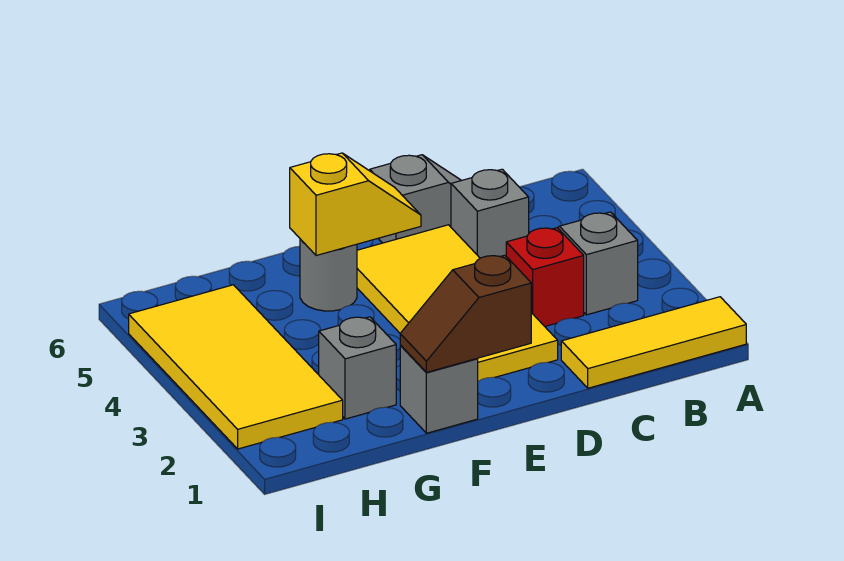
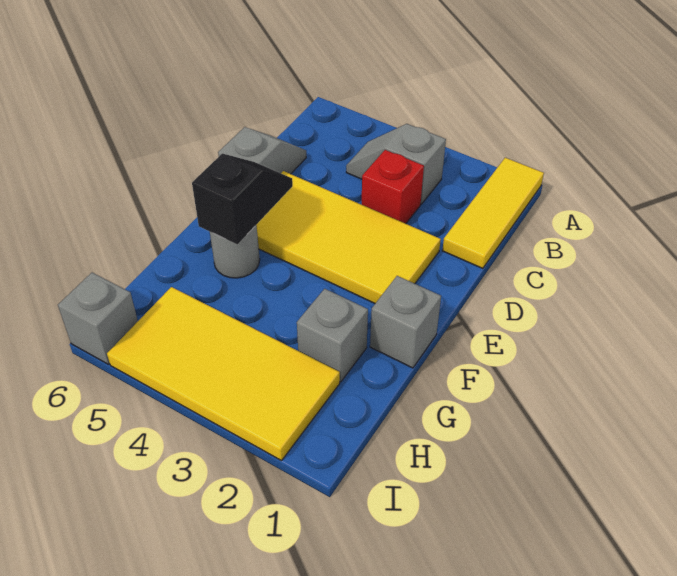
grey brick C5 level 1 -> grey brick I6 level 1
brown slope E1:F1 level 2 top E -> none
yellow slope E5:F5 level 2 top F -> black slope E5:F5 level 2 top F

